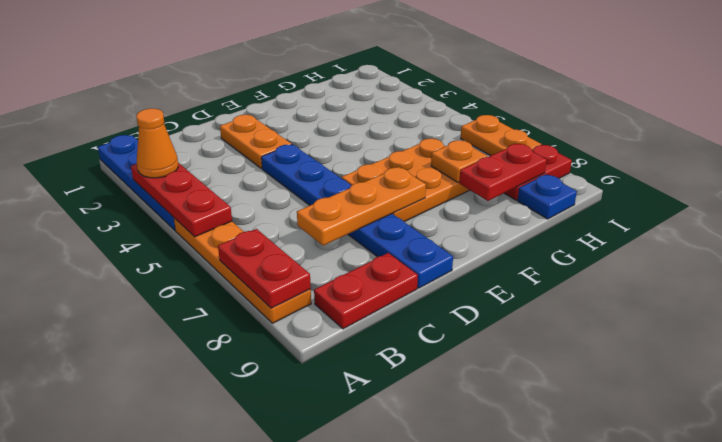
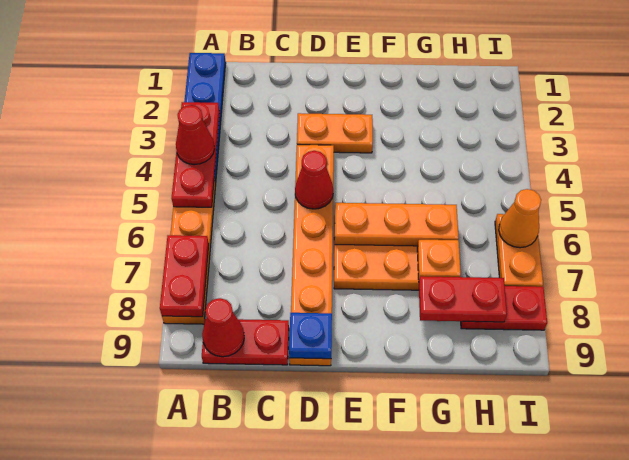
orange cone A3 level 3 -> orange cone I6 level 2
none -> red cone A4 level 3
none -> red cone B9 level 2
orange plate C7:E7 level 2 -> orange plate E6:G6 level 2
orange plate D2:D3 level 1 -> orange plate D3:E3 level 1
blue plate D4:D9 level 1 -> orange plate D4:D9 level 1
none -> red cone D5 level 2
blue plate H9 level 1 -> blue plate D9 level 2

